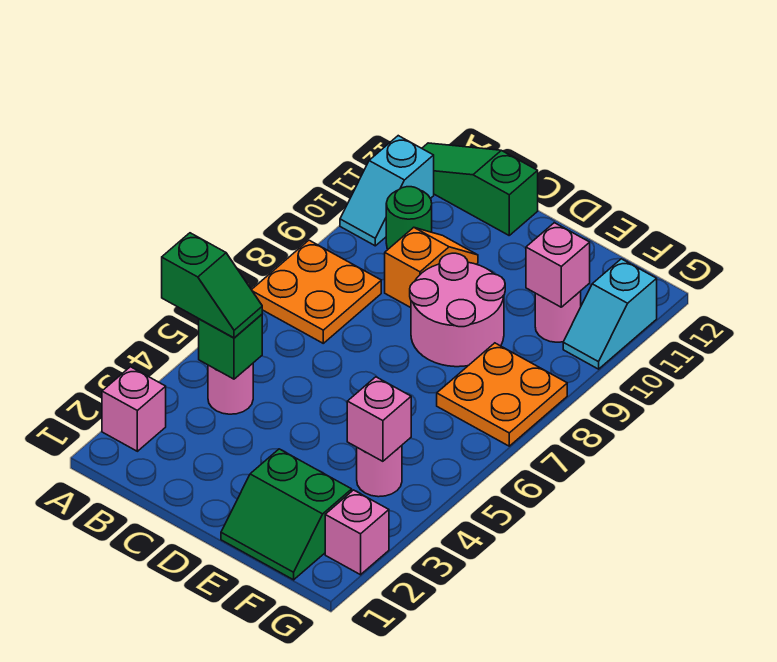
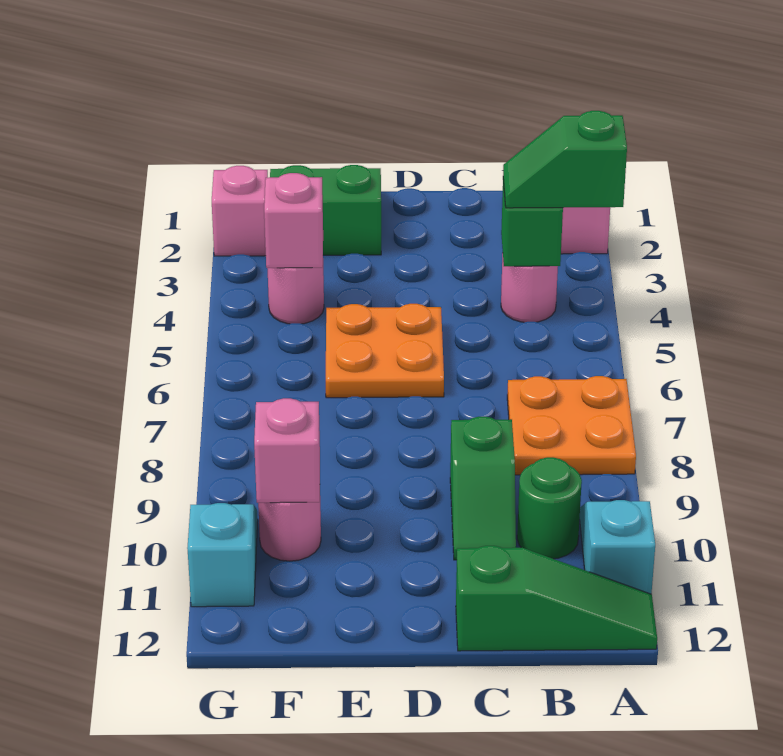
orange slope C9:C10 level 1 top 9 -> green slope C9:C10 level 1 top 9
pink round brick D8:E9 level 1 -> none
orange plate F7:G8 level 1 -> orange plate D5:E6 level 1

